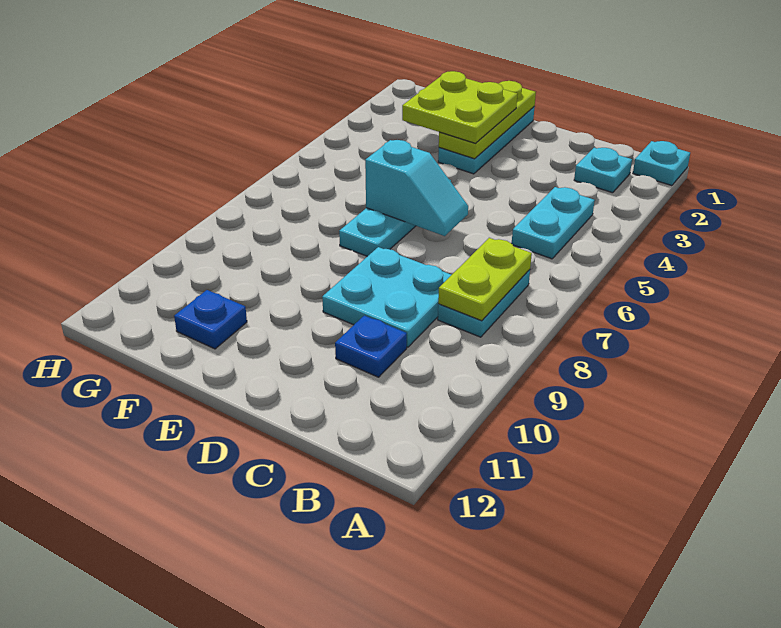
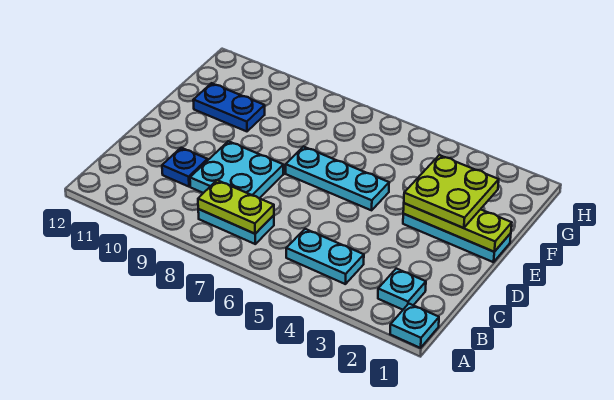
cyan slope D6:E6 level 2 top E -> none
blue plate F11 level 1 -> blue plate F10:F11 level 1

